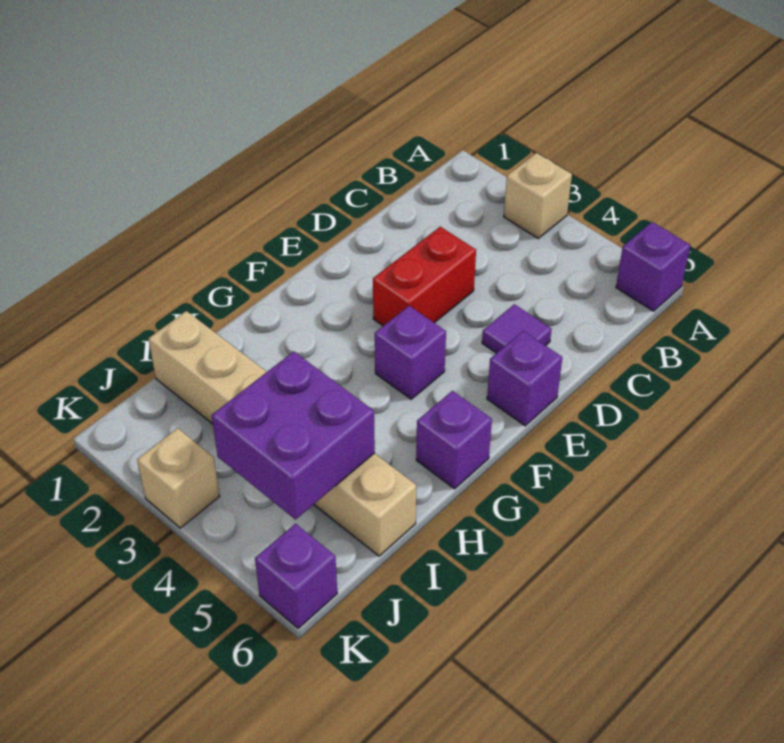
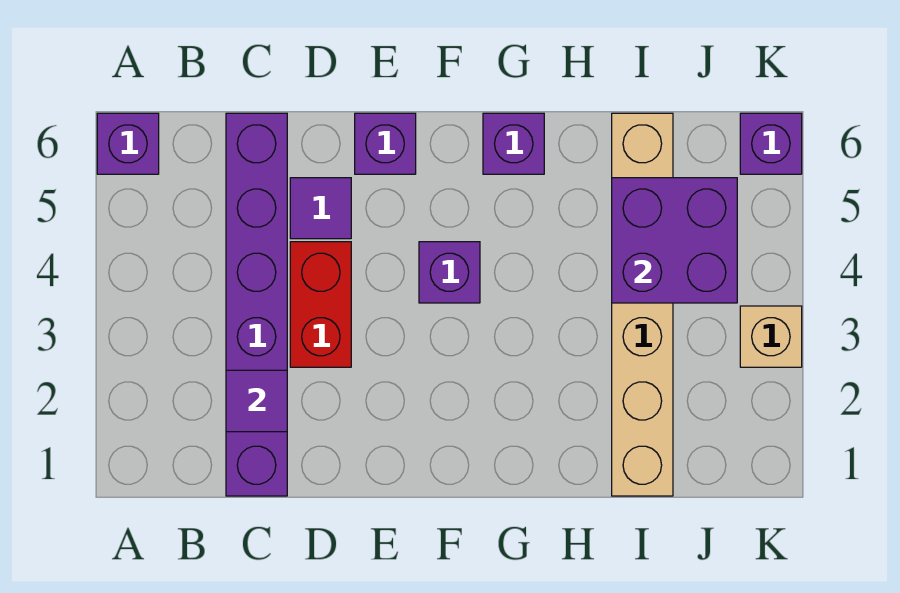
tan brick A3 level 1 -> none
none -> purple brick C1:C6 level 1
none -> purple tile C2 level 2
red brick D3:E3 level 1 -> red brick D3:D4 level 1

